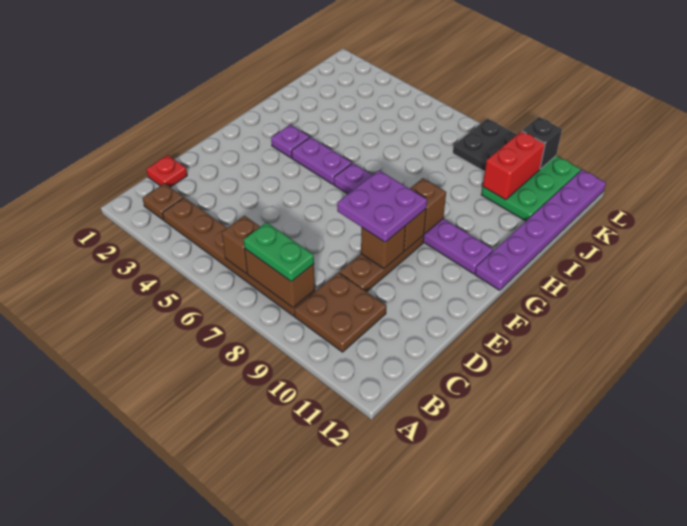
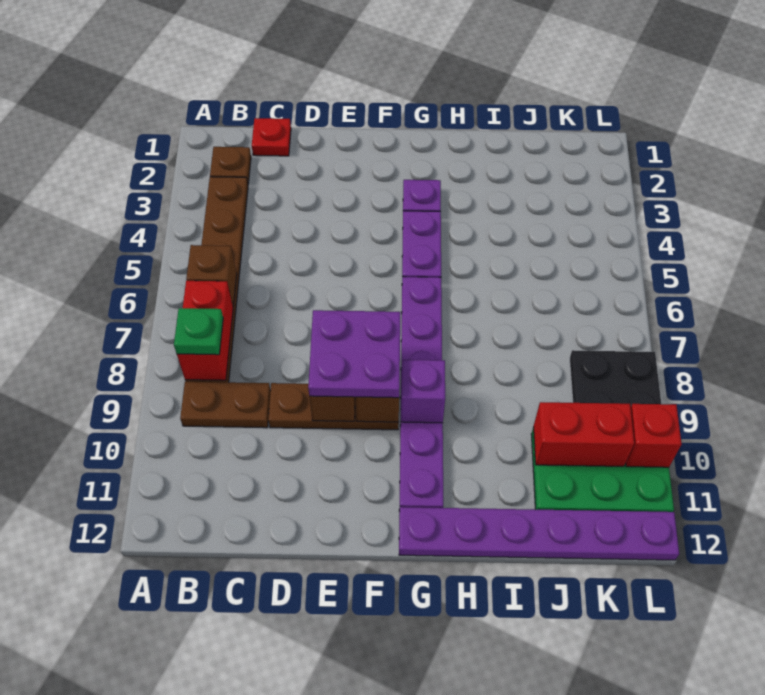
brown brick B7:B8 level 2 -> red brick B7:B8 level 2
green plate B7:B8 level 3 -> green plate B8 level 3
brown plate B9:C10 level 1 -> brown plate B9:C9 level 1
brown brick G9 level 2 -> purple brick G9 level 2
black brick L10 level 2 -> red brick L10 level 2

